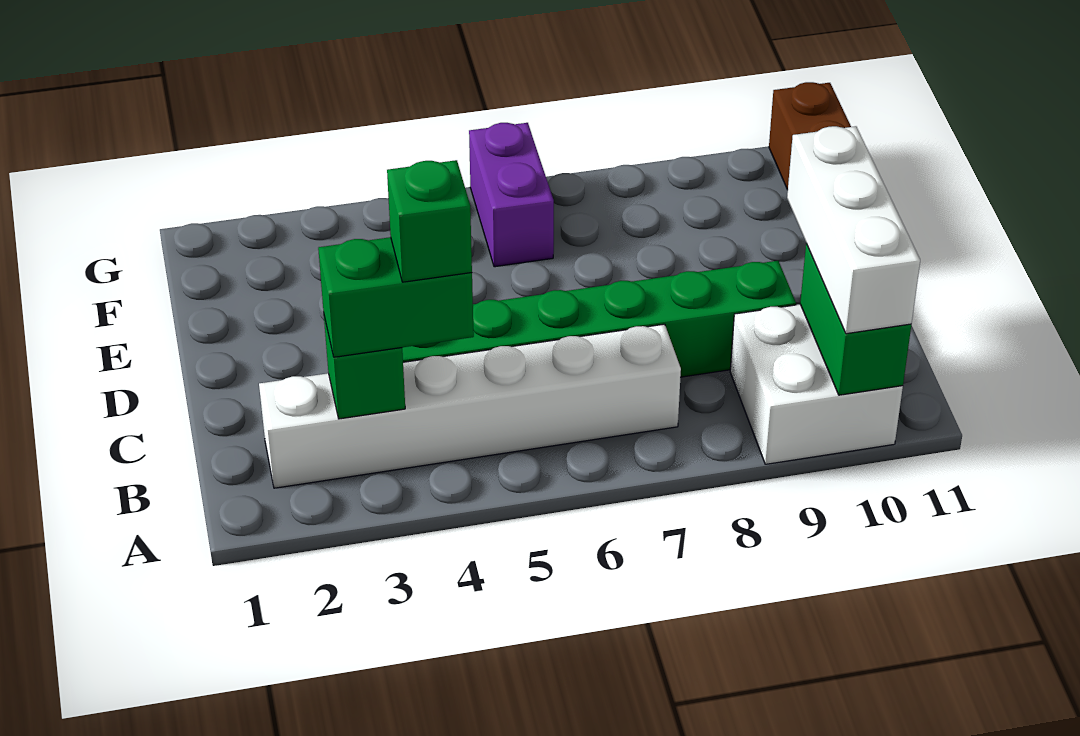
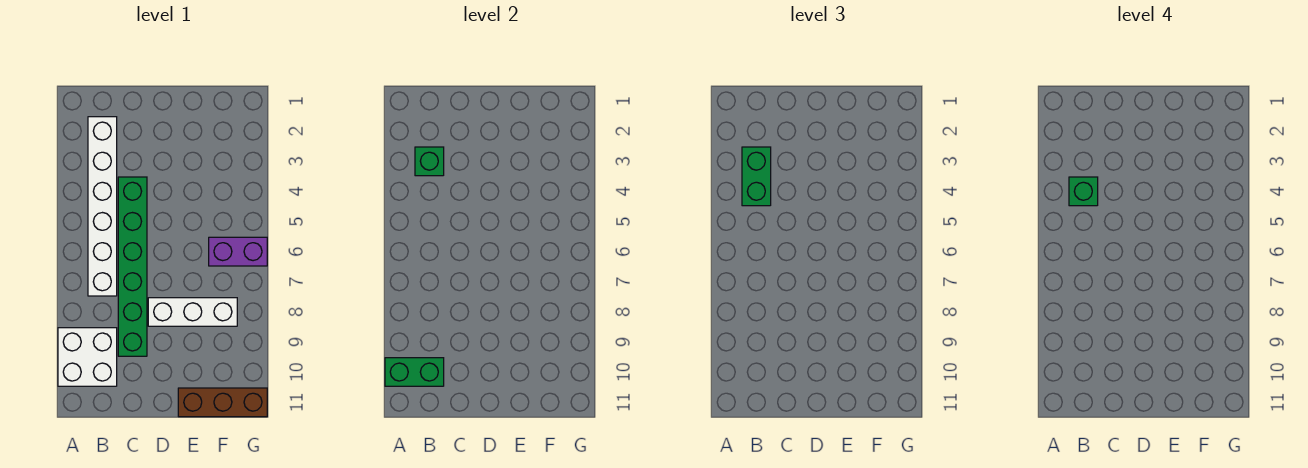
white brick A10:C10 level 3 -> white brick D8:F8 level 1

